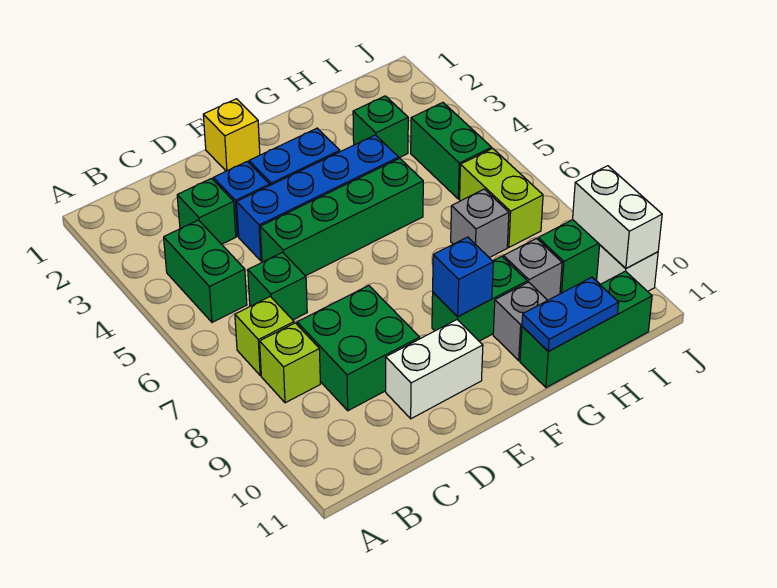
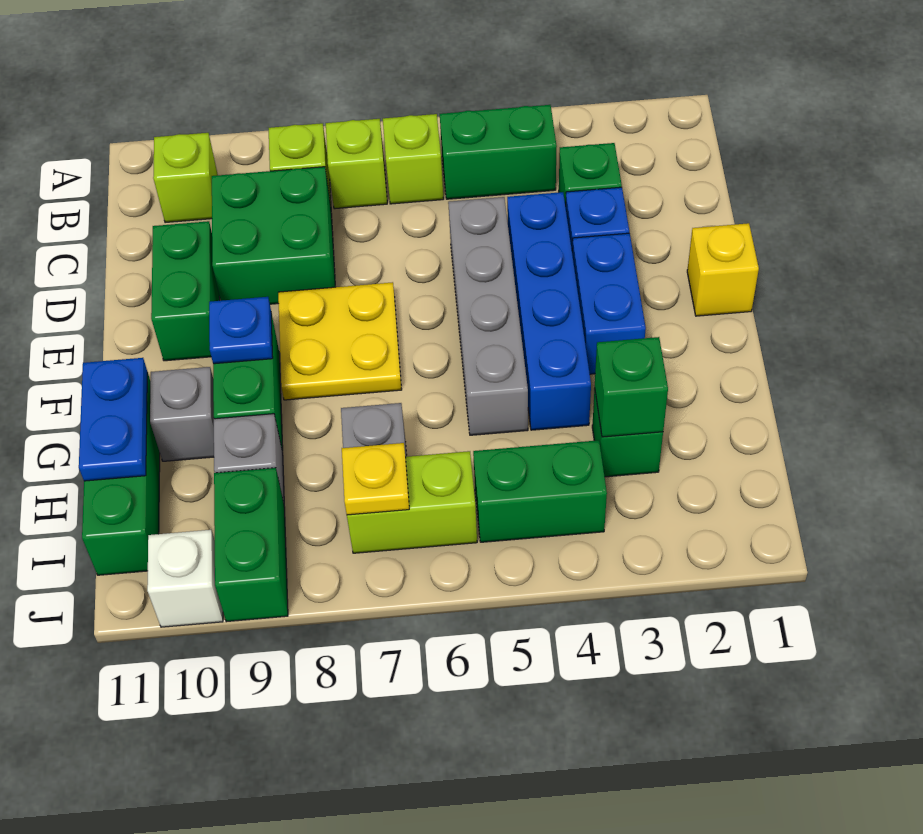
none -> lime brick B6 level 1
none -> lime brick B10 level 1
green brick C6 level 1 -> green brick H3 level 2
green brick D5:G5 level 1 -> grey brick D5:G5 level 1
white brick D10:E10 level 1 -> green brick D10:E10 level 1
none -> yellow plate E7:F8 level 1
blue brick F9 level 2 -> blue plate F9 level 2
none -> yellow plate I7 level 2
white brick J9:J10 level 2 -> none

